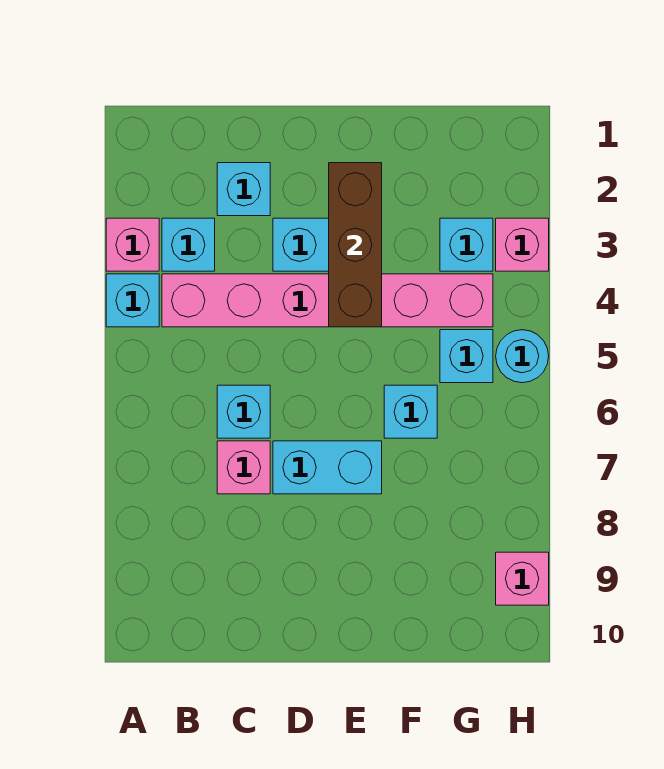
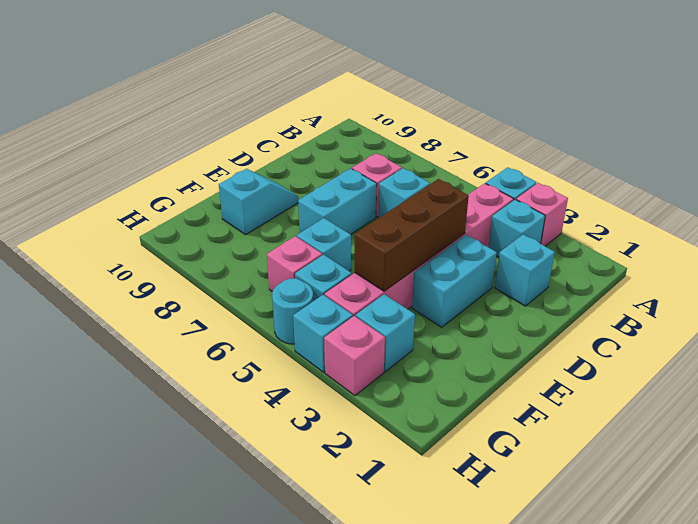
brown brick E2:E4 level 2 -> brown brick D4:F4 level 2
none -> cyan slope E9:F9 level 1 top F
none -> cyan brick H4 level 1
pink brick H9 level 1 -> pink brick G6 level 1

